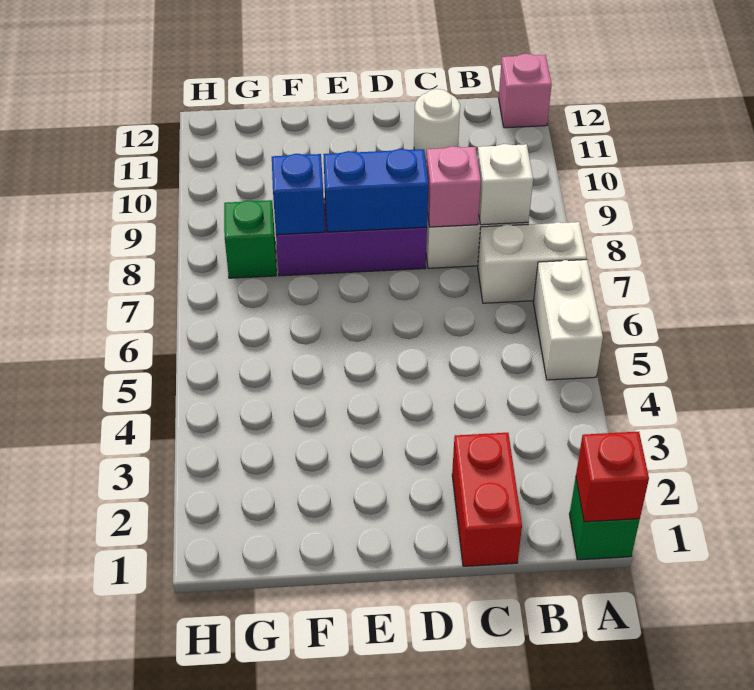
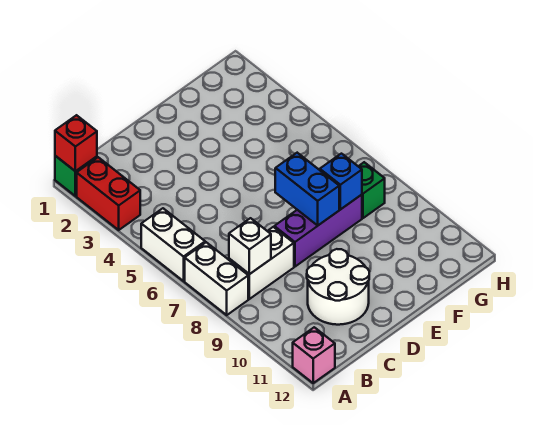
white brick A7:B7 level 1 -> white brick A7:A8 level 1
red brick C1:C2 level 1 -> red brick A2:A3 level 1
pink brick C8 level 2 -> none
white round brick C11 level 1 -> white round brick C10:D11 level 1
blue brick D8:E8 level 2 -> blue brick E7:E8 level 2

